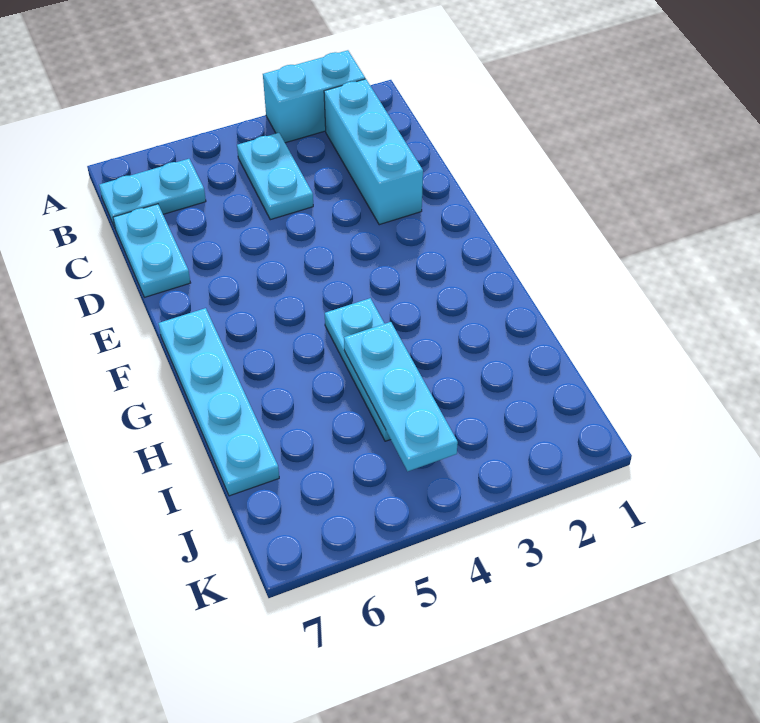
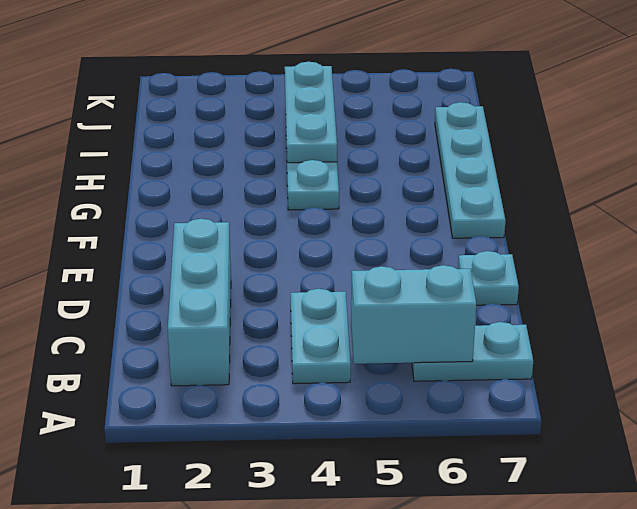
cyan brick A2:A3 level 1 -> cyan brick B5:B6 level 2
cyan plate C7:D7 level 1 -> cyan plate D7 level 1

